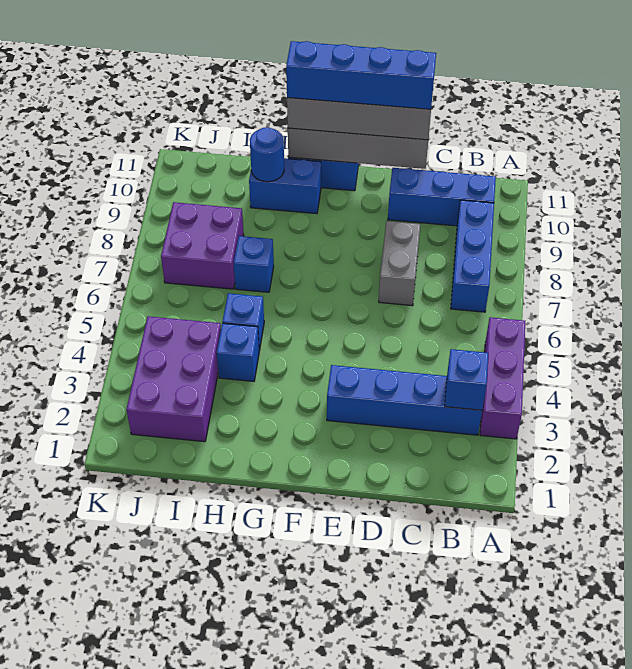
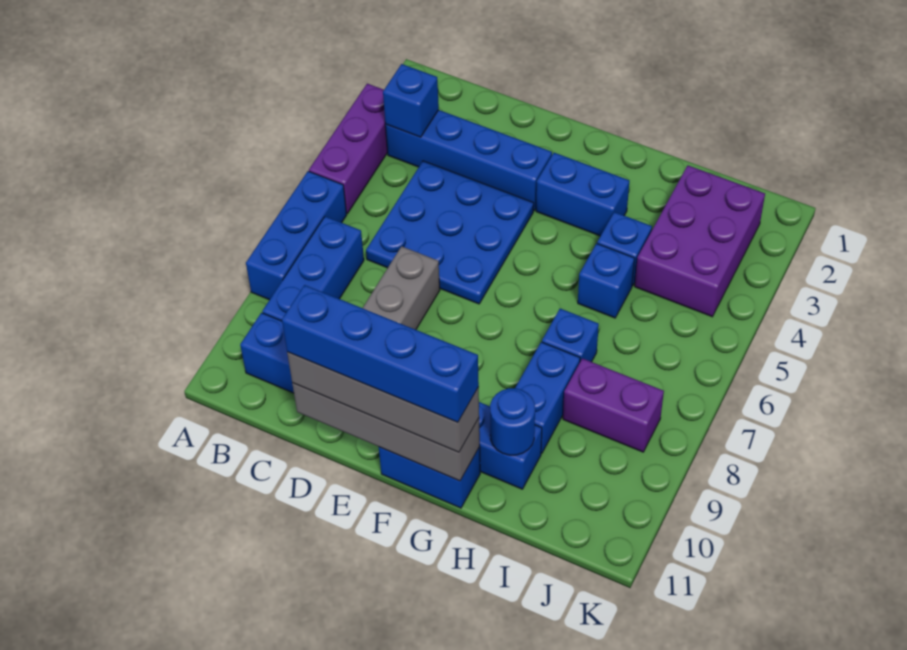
none -> blue brick A6:A8 level 1
none -> blue plate C4:E6 level 1
none -> blue brick F3:G3 level 1
none -> blue brick H8:H9 level 1
purple brick I7:J8 level 1 -> purple brick I8:J8 level 1

